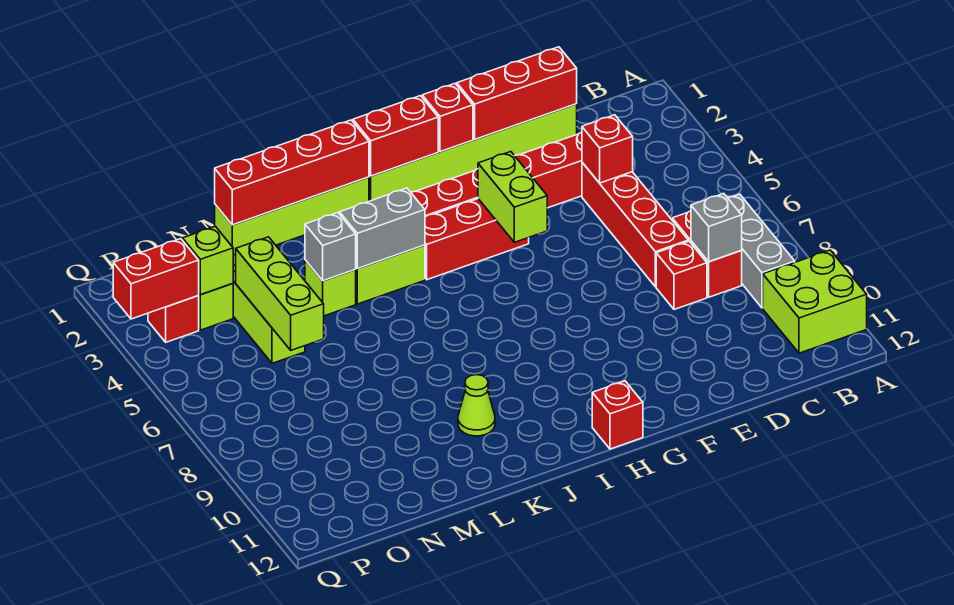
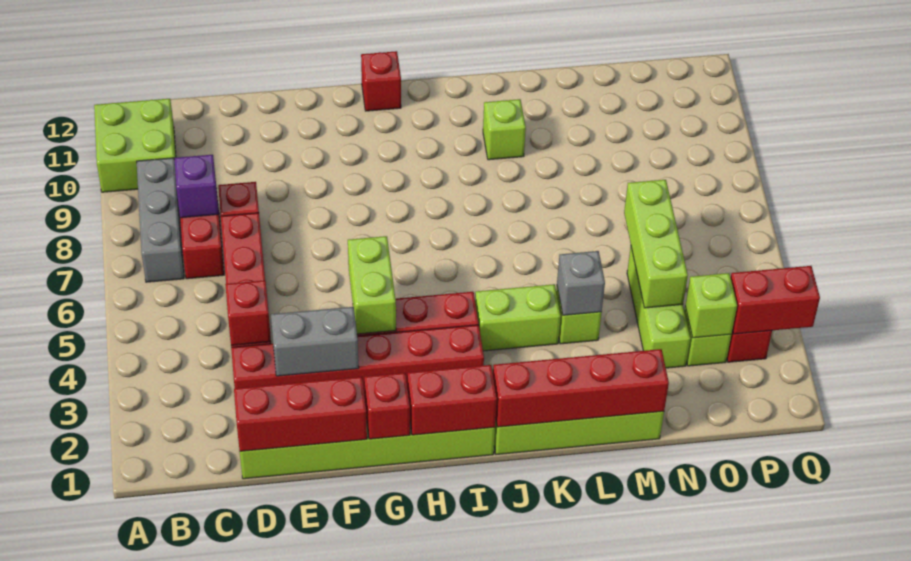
grey brick C8 level 2 -> purple brick C8 level 2
grey brick J4:K4 level 2 -> grey brick E3:F3 level 2
lime cone K10 level 1 -> lime brick K10 level 1

